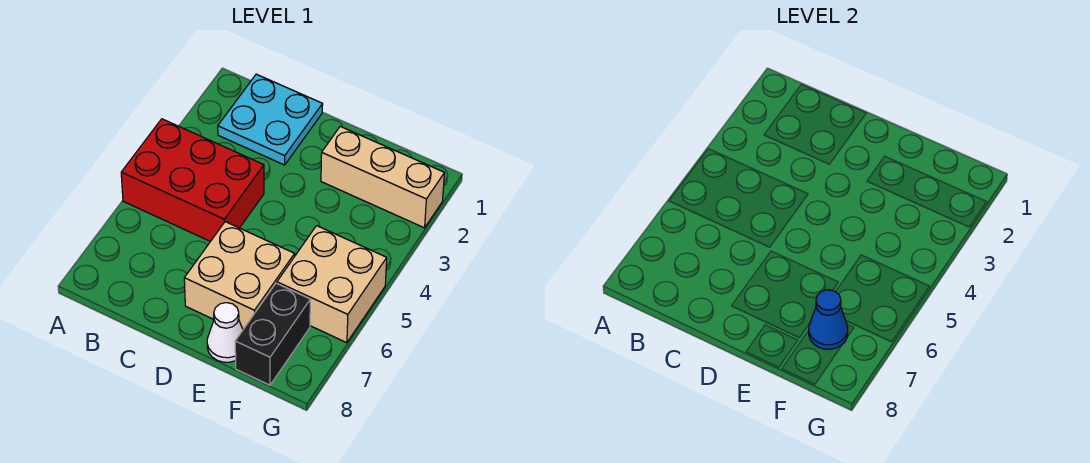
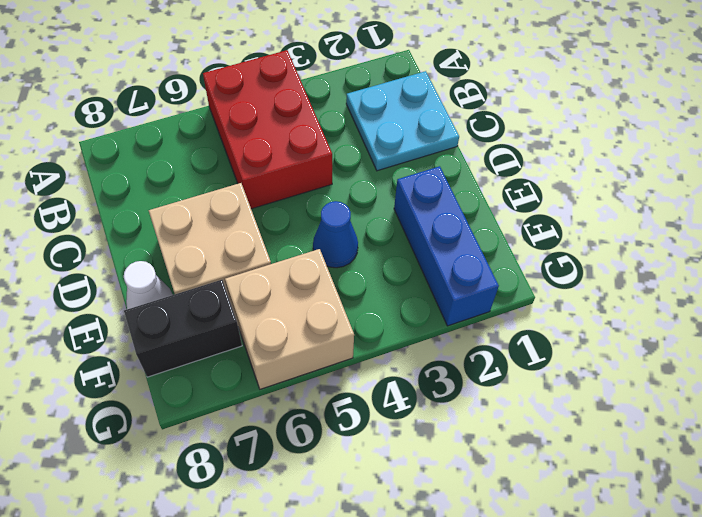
tan brick E2:G2 level 1 -> blue brick E2:G2 level 1
blue cone F7 level 2 -> blue cone E4 level 1

